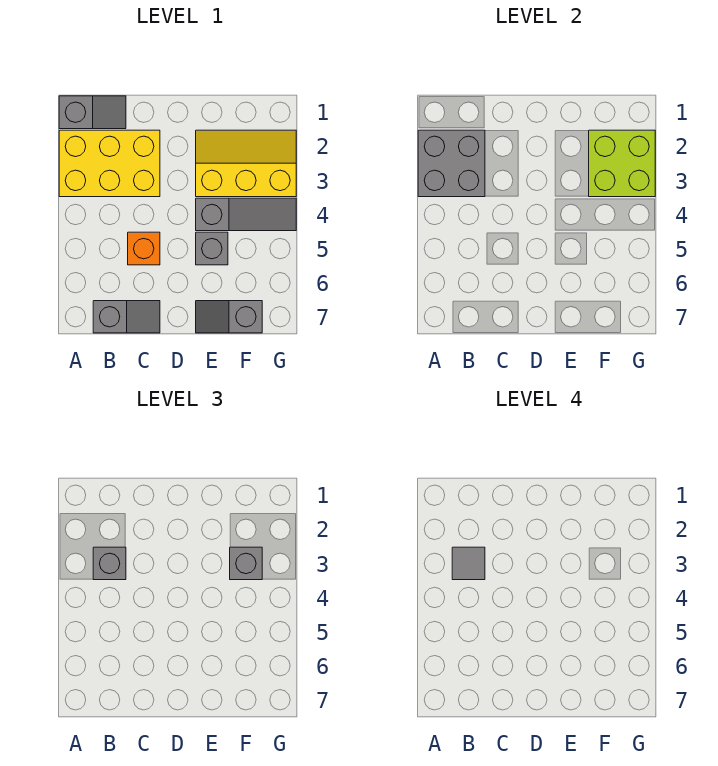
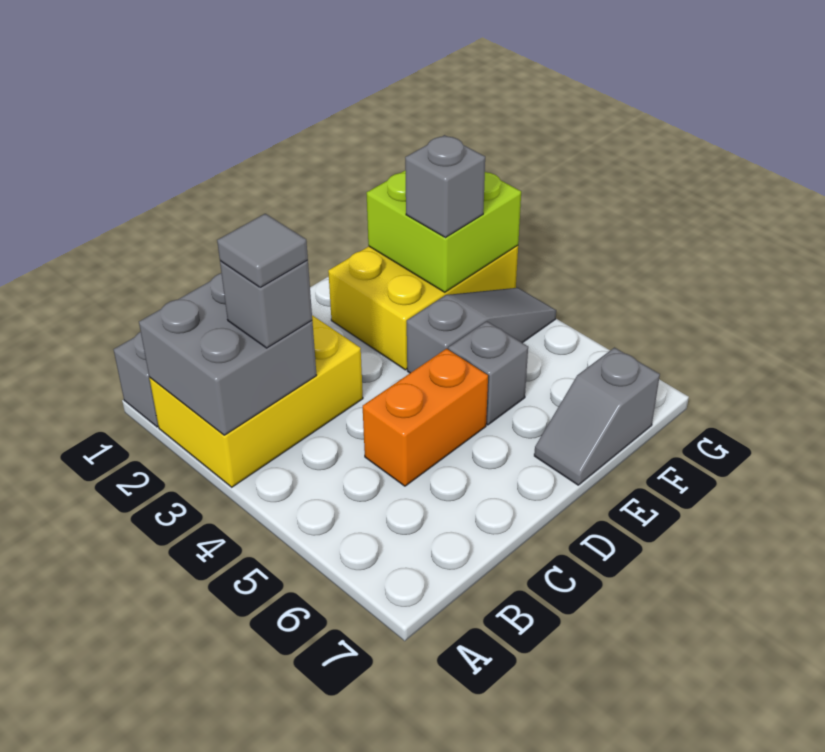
grey slope B7:C7 level 1 top B -> none
orange brick C5 level 1 -> orange brick C5:D5 level 1
yellow slope E2:G3 level 1 top 3 -> yellow brick E2:G3 level 1

